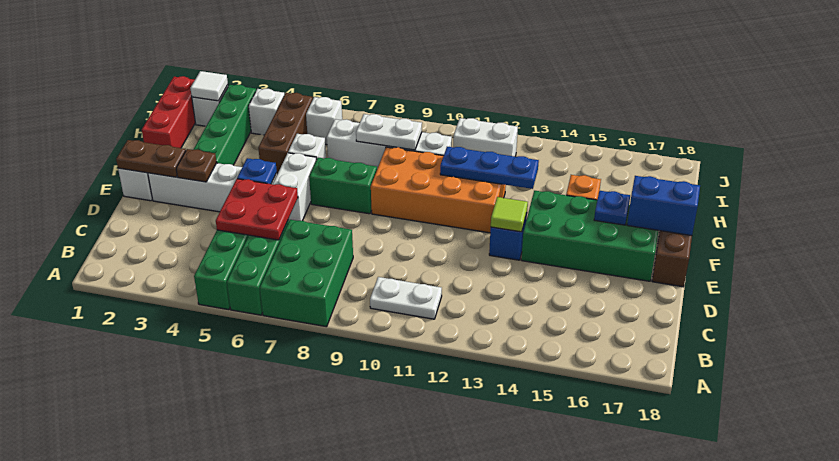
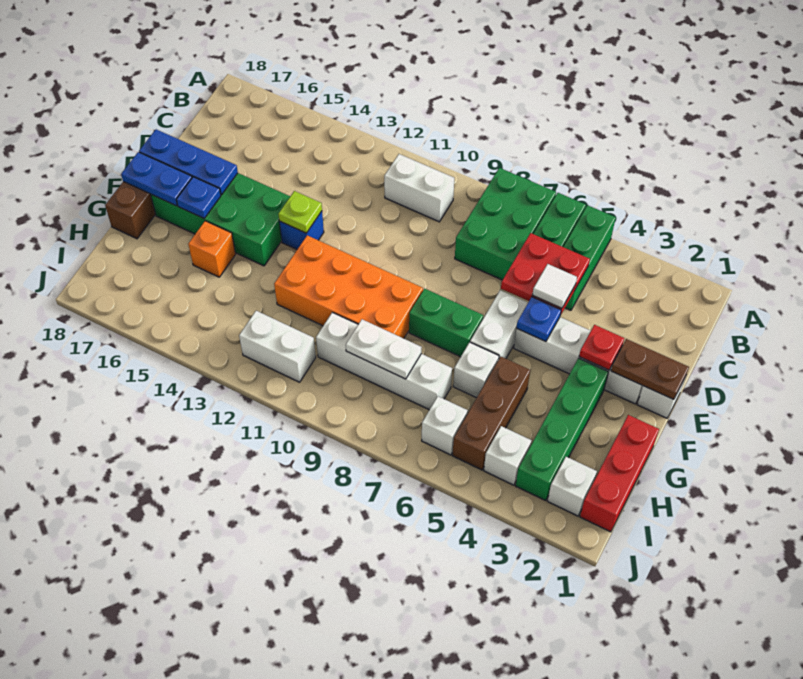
white plate B10:B11 level 1 -> white brick B10:B11 level 1
brown plate E3 level 2 -> red plate E3 level 2
lime tile E13 level 2 -> lime plate E13 level 2
blue brick F17:F18 level 2 -> blue plate F17:F18 level 2
blue plate G11:G13 level 2 -> blue plate E16:E18 level 2
white tile I2 level 2 -> white tile D5 level 3

